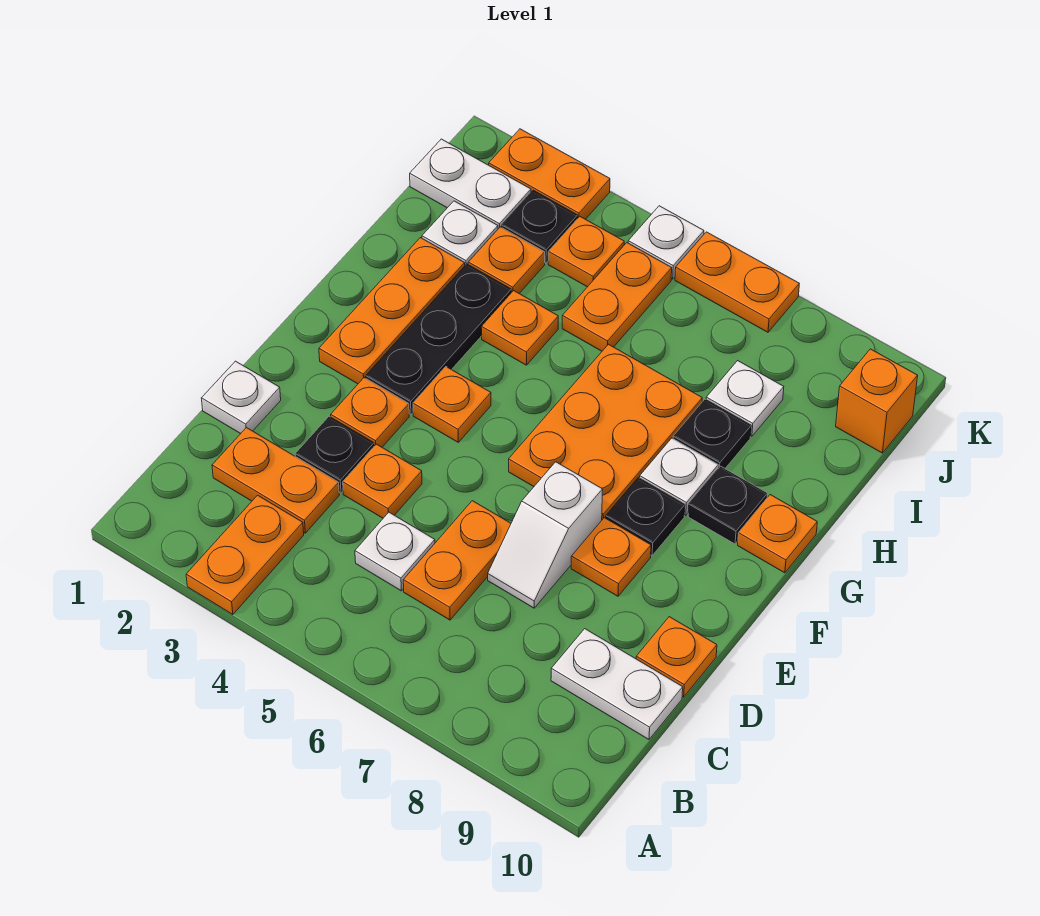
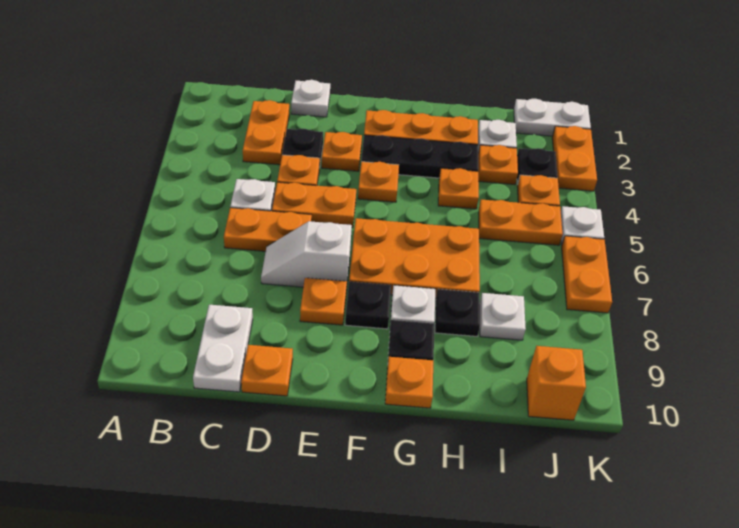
orange plate A3:B3 level 1 -> orange plate D5:E5 level 1
white plate J1:J2 level 1 -> white plate J1:K1 level 1

